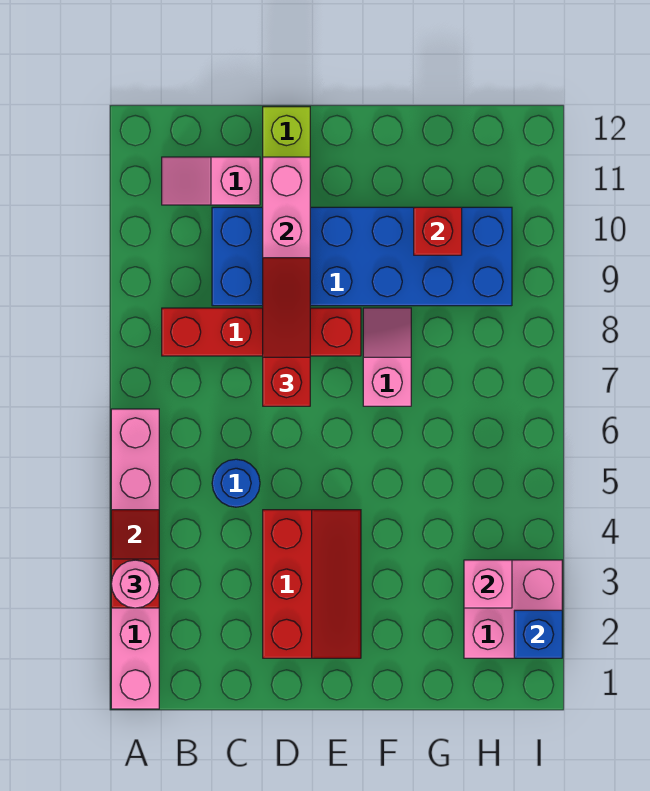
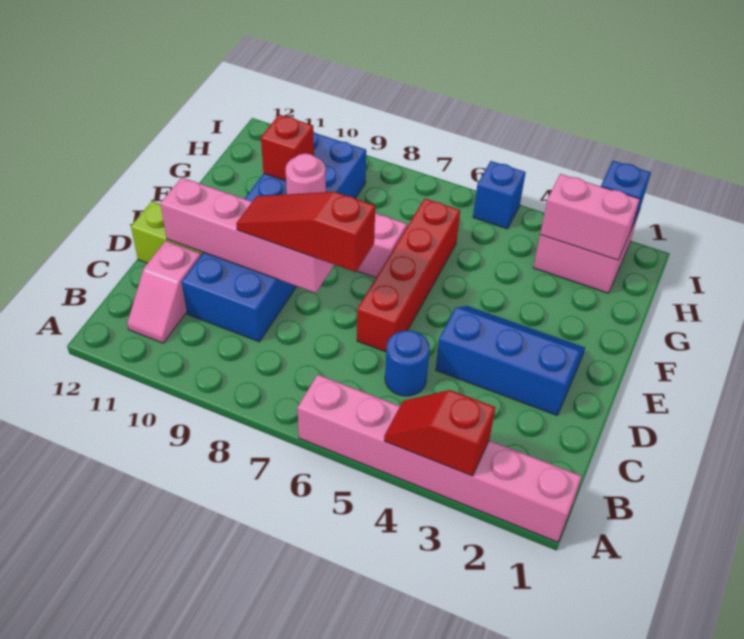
pink round brick A3 level 3 -> pink round brick F9 level 2
red brick B8:E8 level 1 -> red brick D6:G6 level 1
red slope D2:E4 level 1 top D -> blue slope D2:E4 level 1 top D
pink brick H3 level 2 -> pink brick H2:H3 level 2
none -> blue brick I5 level 1

